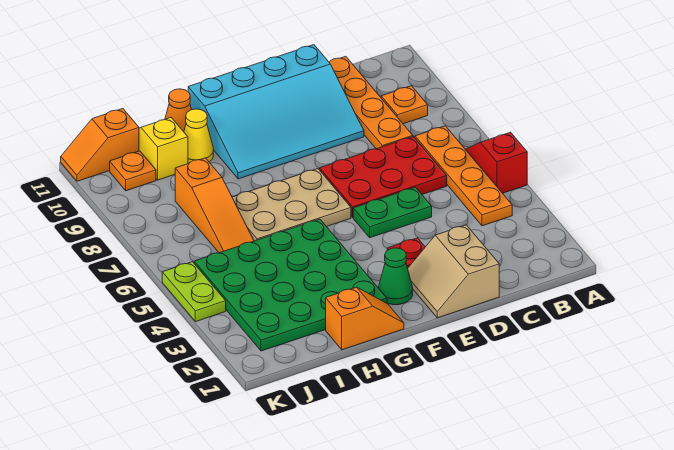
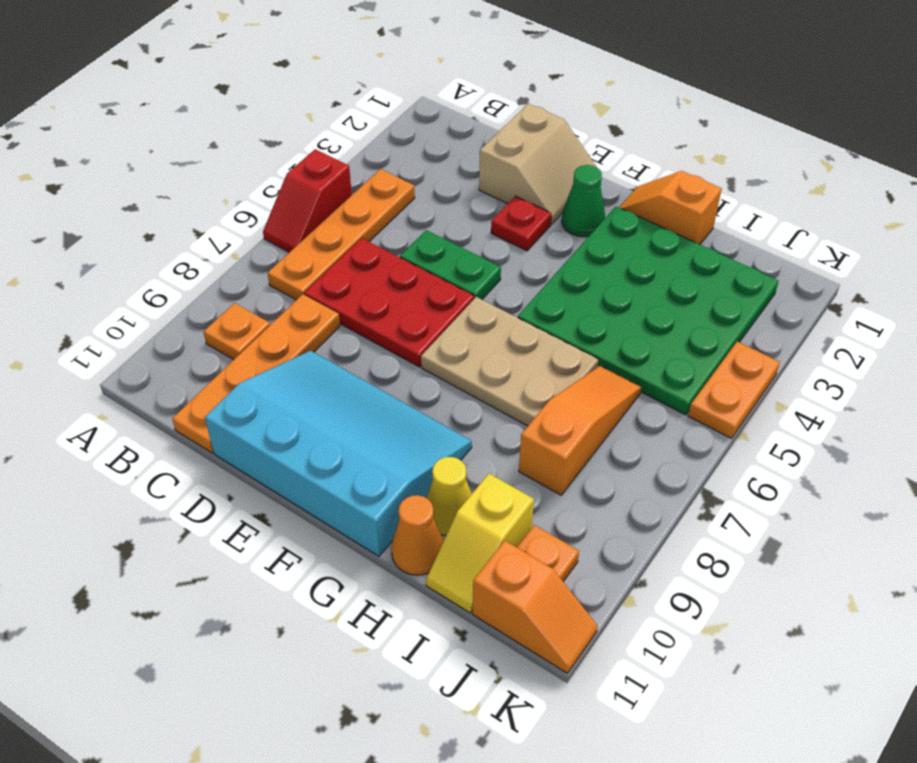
lime plate K4:K5 level 1 -> orange plate K4:K5 level 1

